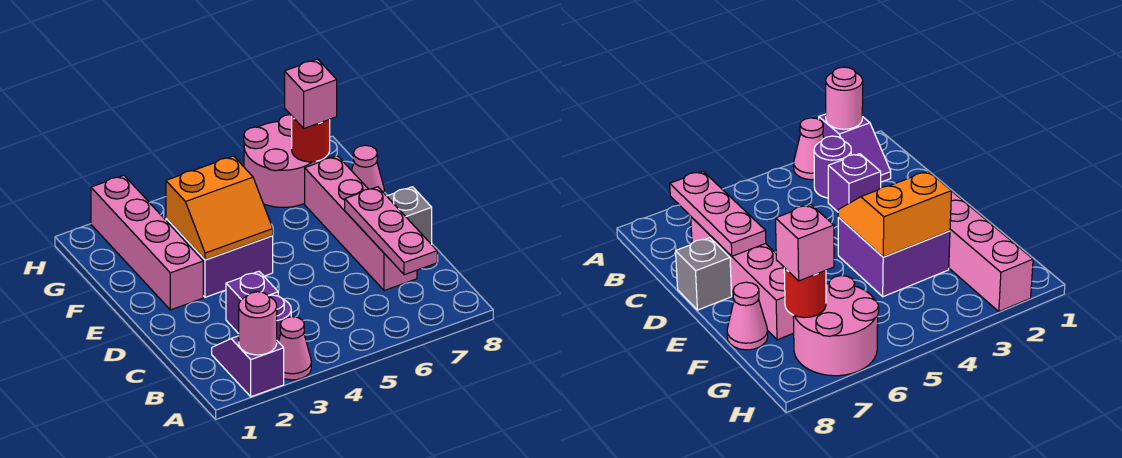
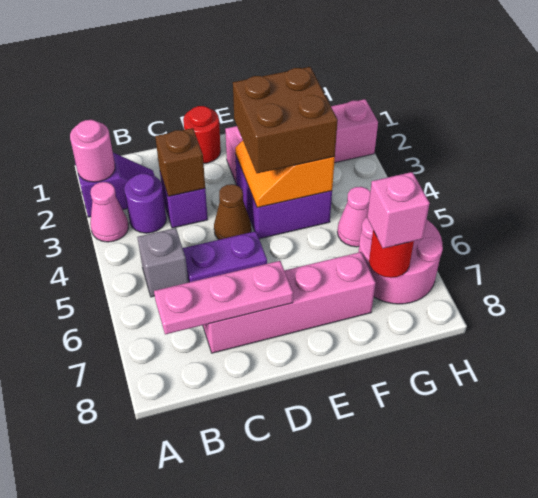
none -> brown brick C3 level 2
none -> purple plate C5:D5 level 1
none -> red round brick D1 level 1
none -> brown cone D4 level 1
grey brick D8 level 1 -> grey brick B5 level 1
none -> brown brick E3:F4 level 3
pink cone F8 level 1 -> pink cone G5 level 1

